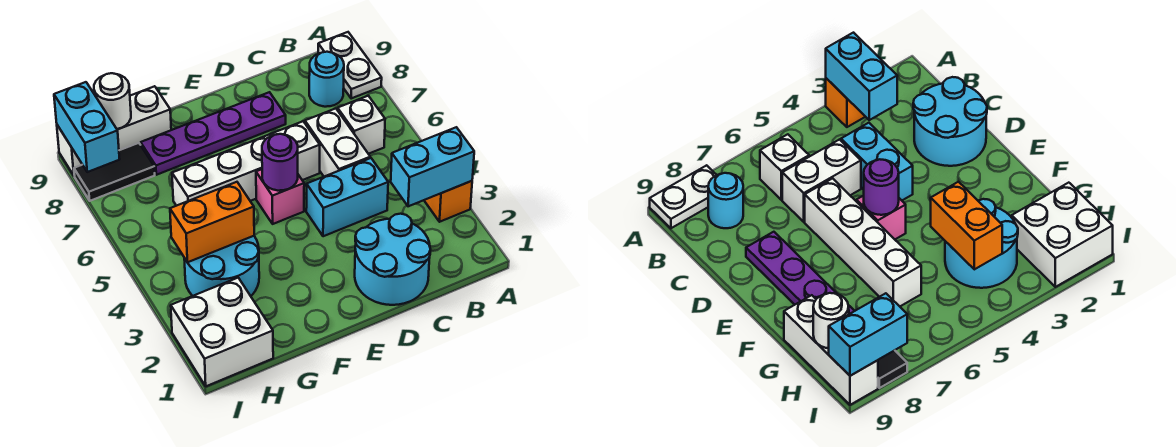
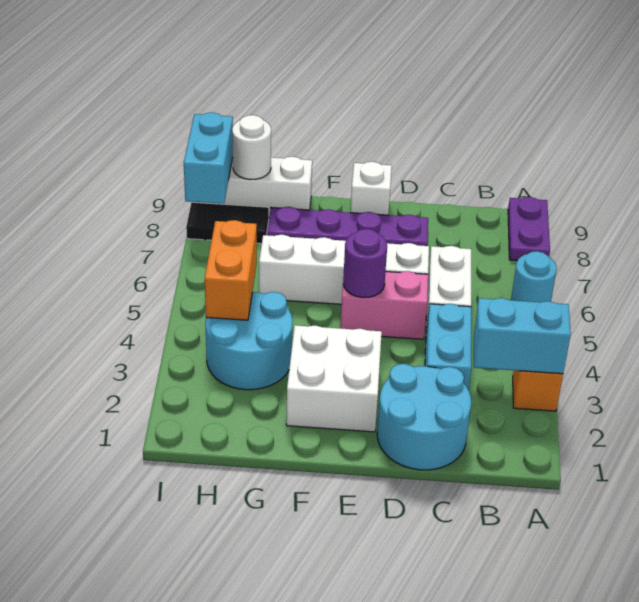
white plate A8:A9 level 1 -> purple plate A8:A9 level 1
white brick B6 level 1 -> white brick E9 level 1
cyan round brick B8 level 1 -> cyan round brick A6 level 1
cyan brick C4:D4 level 1 -> cyan brick C3:C4 level 1
pink brick E5 level 1 -> pink brick D5:E5 level 1
orange brick G4:H4 level 2 -> orange brick H4:H5 level 2
white brick H1:I2 level 1 -> white brick E2:F3 level 1

